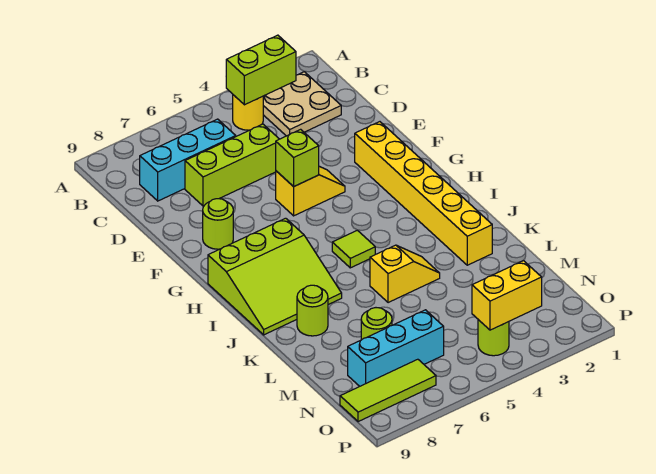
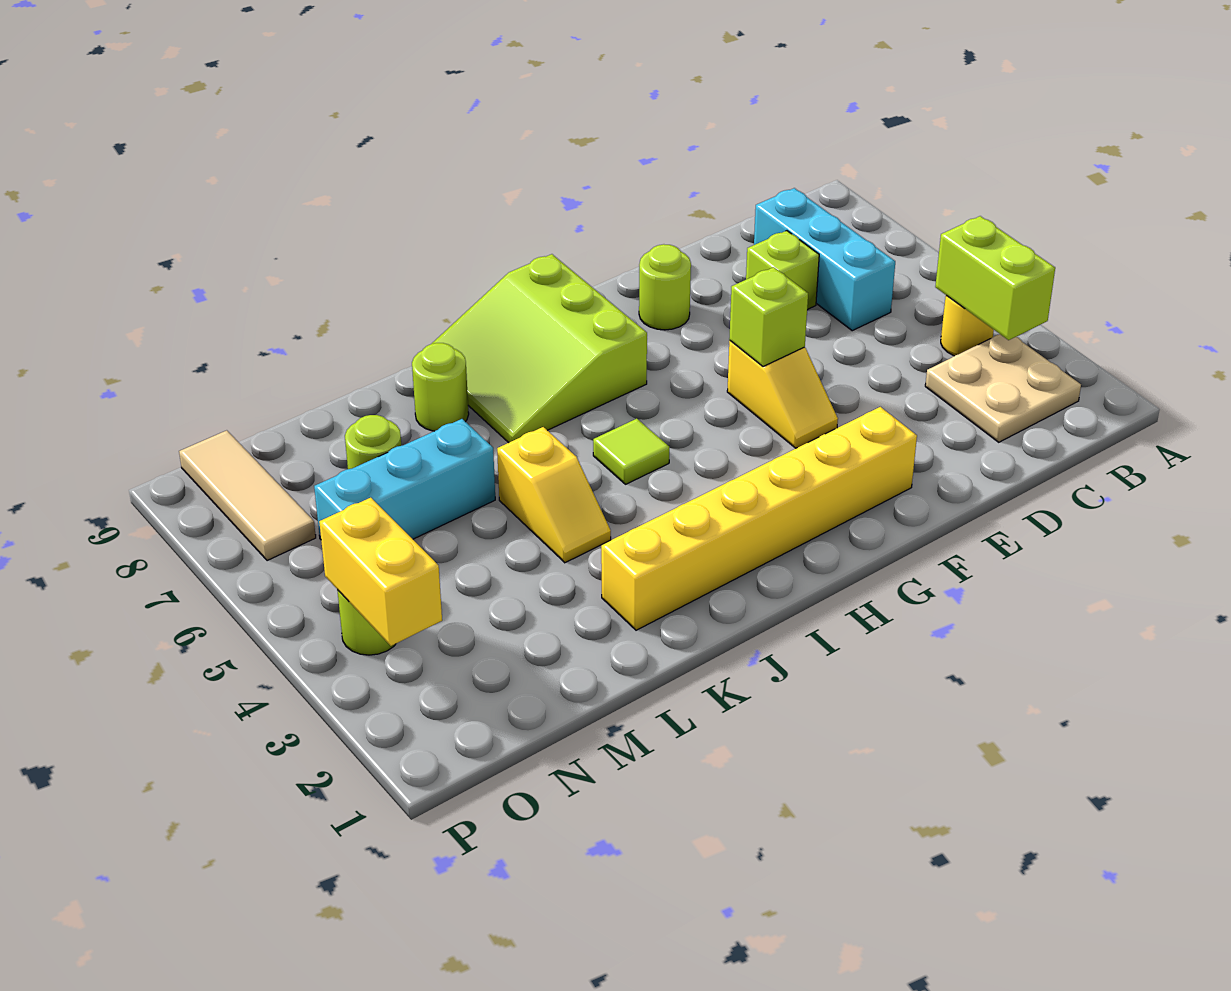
lime brick D5:D7 level 1 -> lime brick D7 level 1
cyan brick N6:N8 level 1 -> cyan brick L6:N6 level 1
lime tile O7:O9 level 1 -> tan tile O7:O9 level 1

